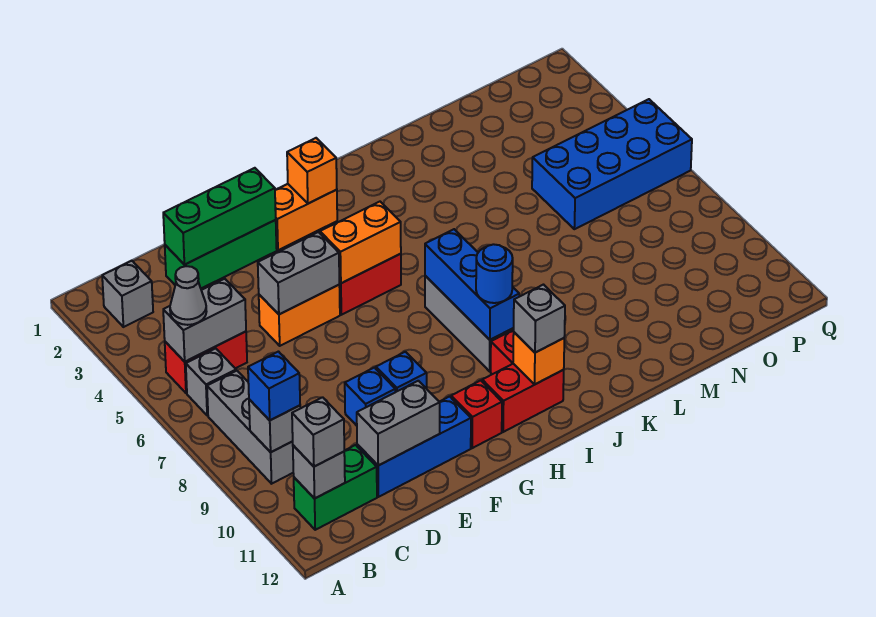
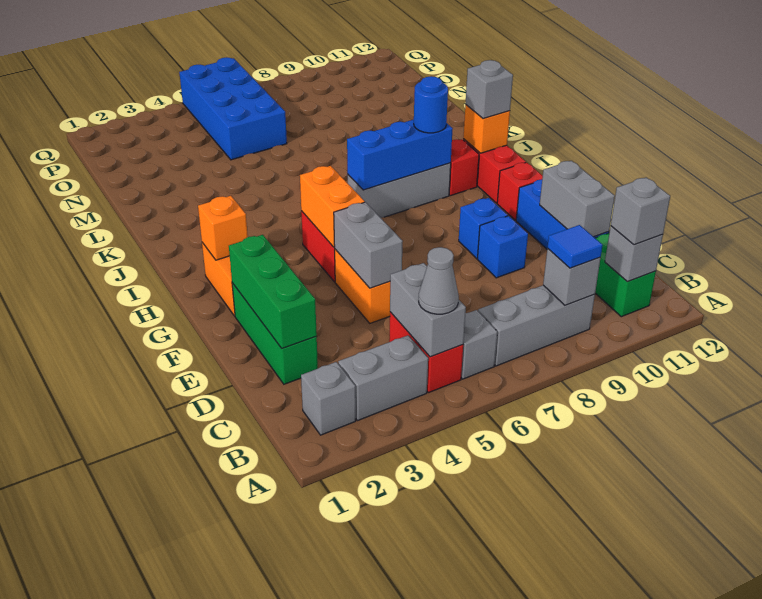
none -> grey brick B3:B4 level 1
blue brick B9 level 3 -> blue tile B9 level 3

